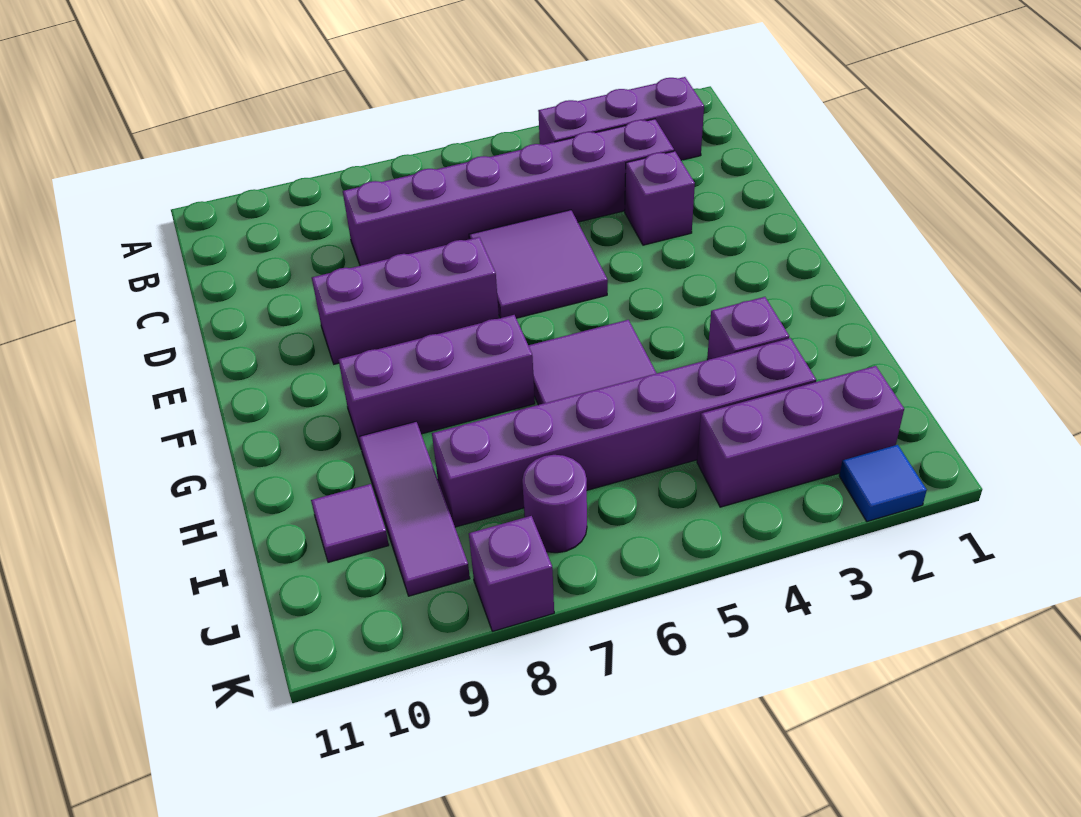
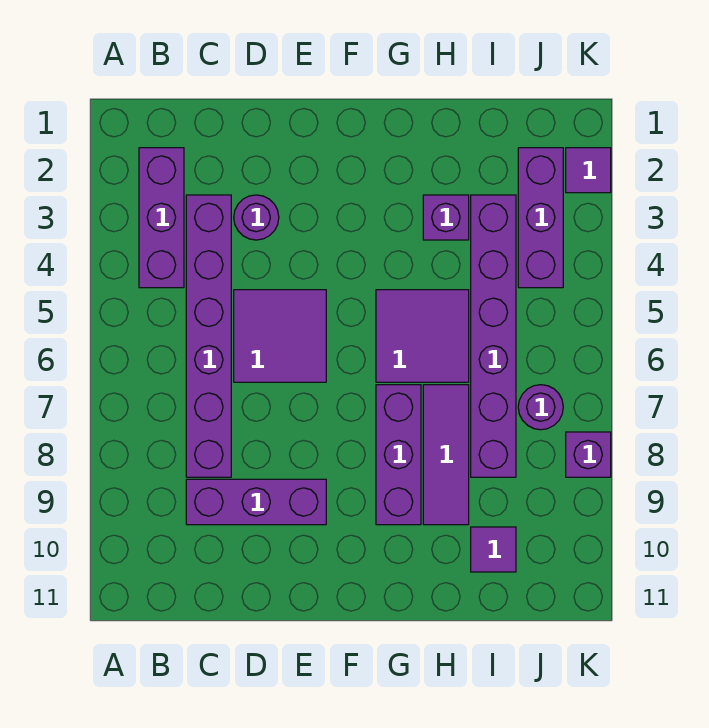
purple brick D3 level 1 -> purple round brick D3 level 1
purple brick E7:E9 level 1 -> purple brick C9:E9 level 1
purple tile H9:J9 level 1 -> purple tile H7:H9 level 1
blue tile K2 level 1 -> purple tile K2 level 1

